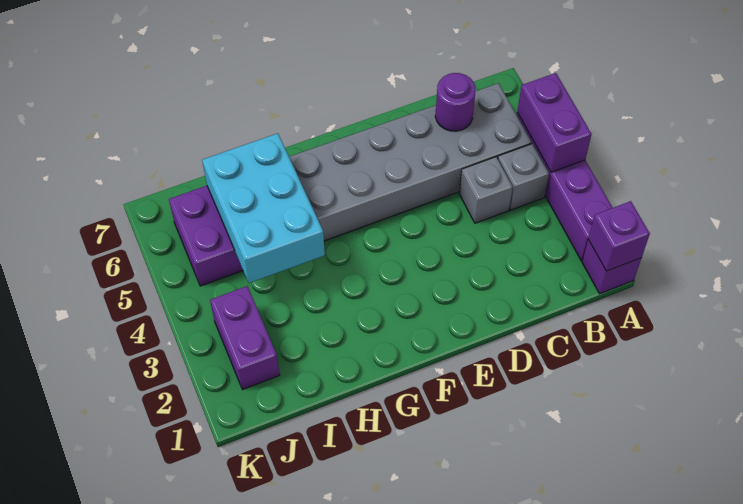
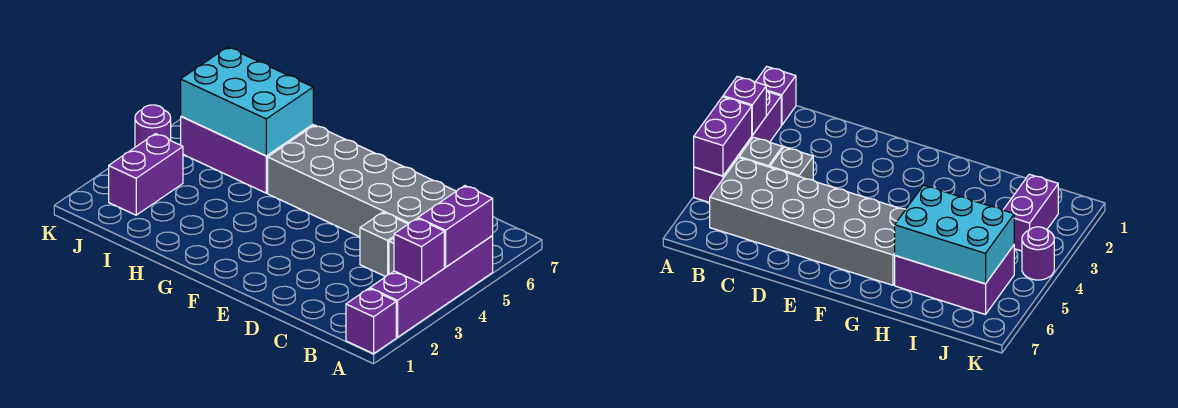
purple brick A1 level 2 -> purple brick A3 level 2
purple round brick C6 level 2 -> purple round brick K4 level 1
cyan brick H4:I6 level 2 -> cyan brick H5:J6 level 2

